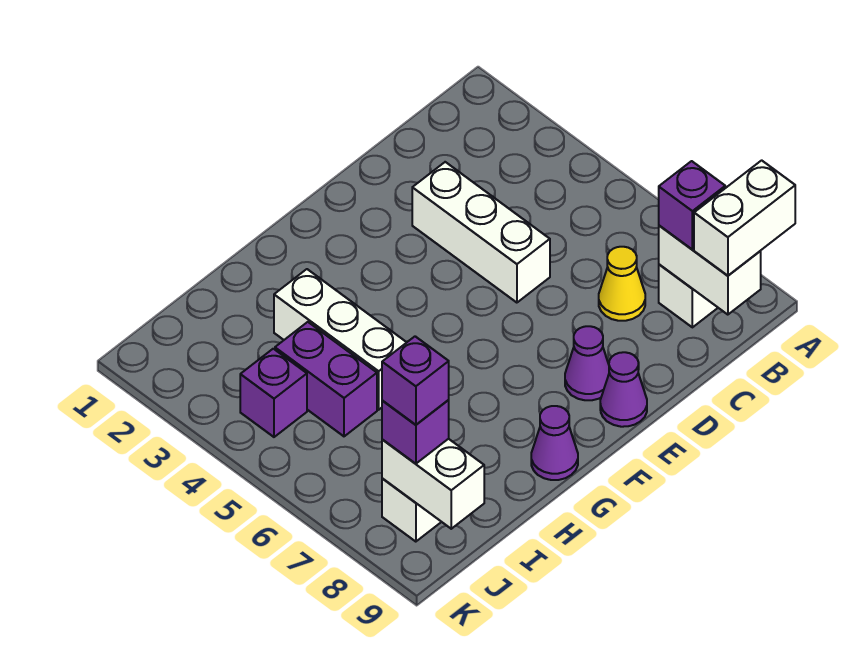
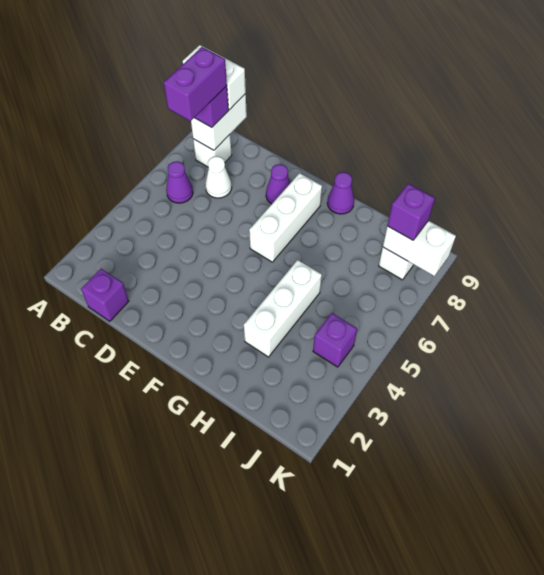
yellow cone C7 level 1 -> white cone C7 level 1
white brick D3:D5 level 1 -> white brick F6:F8 level 1
purple cone E9 level 1 -> purple cone B6 level 1
purple brick I4:I5 level 1 -> purple brick B7:B8 level 4
white brick J8:J9 level 2 -> white brick J8:K8 level 2
purple brick J8 level 4 -> purple brick C1 level 1

